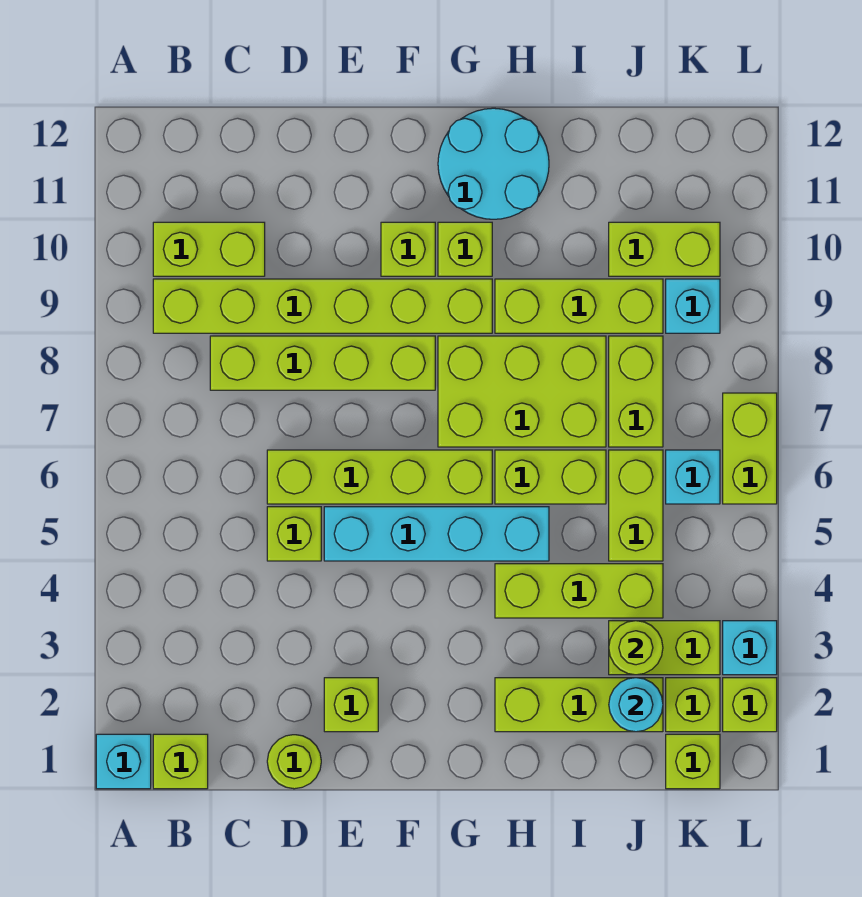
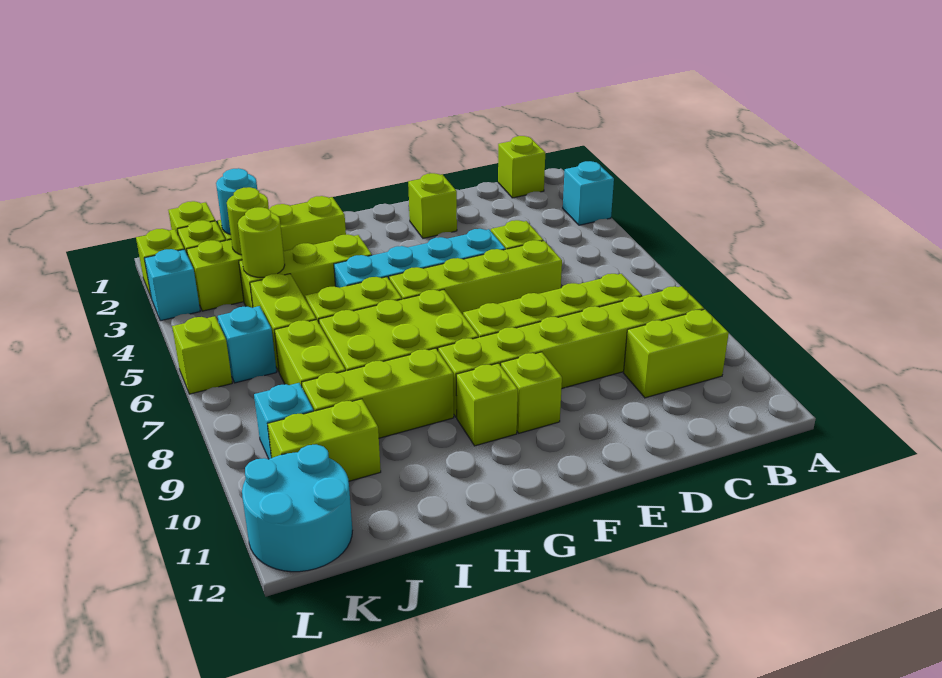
cyan brick A1 level 1 -> cyan brick A3 level 1
lime round brick D1 level 1 -> lime round brick J4 level 2
cyan round brick G11:H12 level 1 -> cyan round brick K11:L12 level 1
lime brick L6:L7 level 1 -> lime brick L6 level 1

